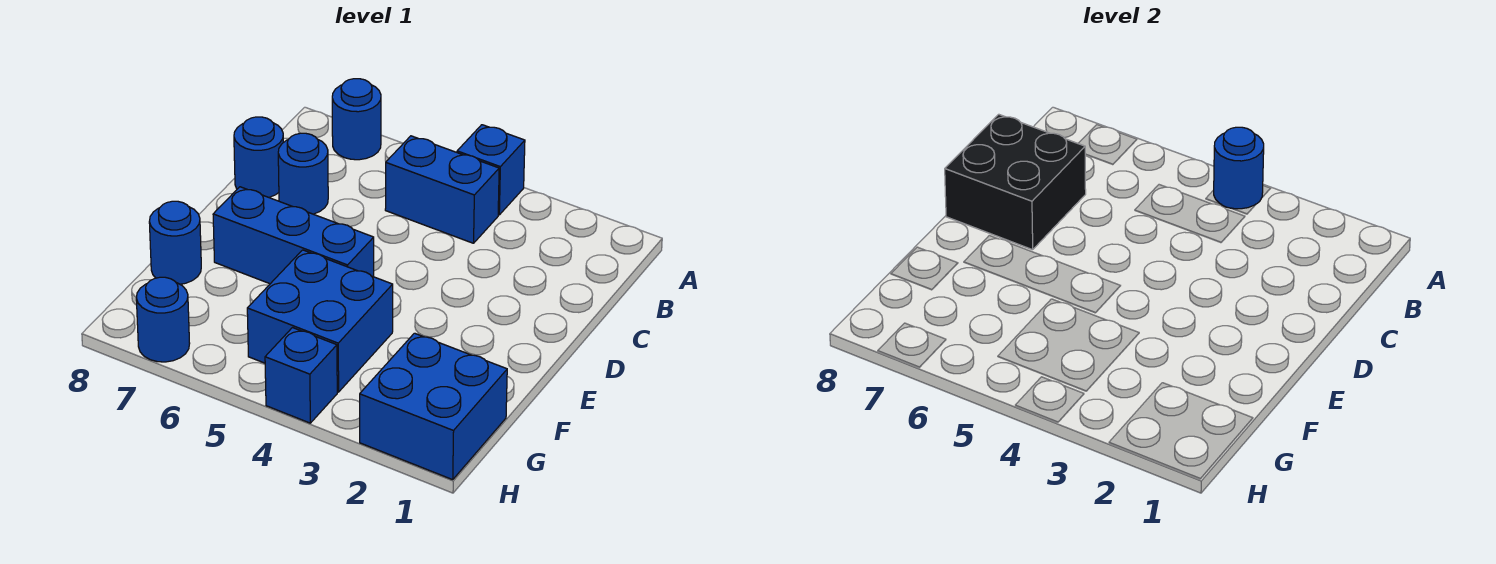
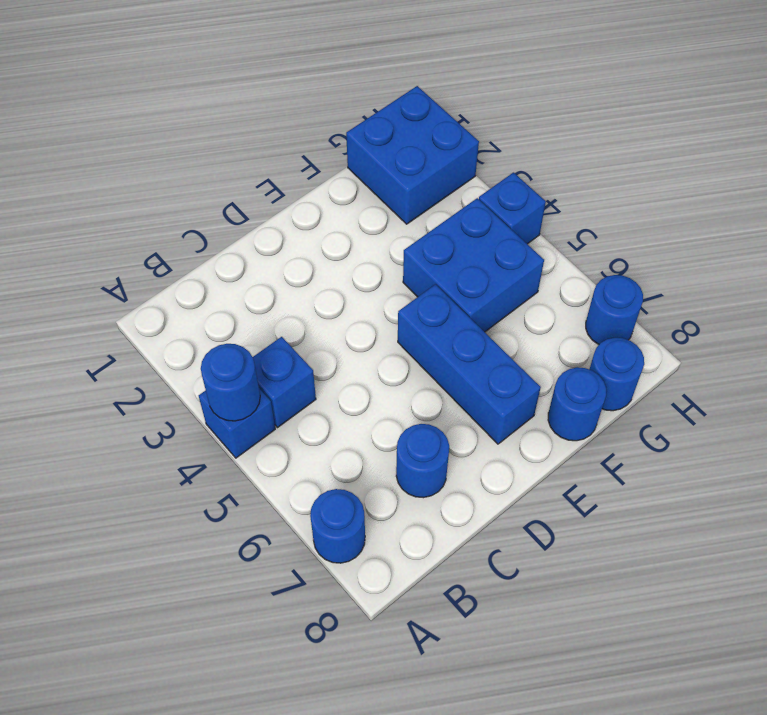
blue brick B4:B5 level 1 -> blue brick B4 level 1
black brick C7:D8 level 2 -> none
blue round brick C8 level 1 -> blue round brick G8 level 1

